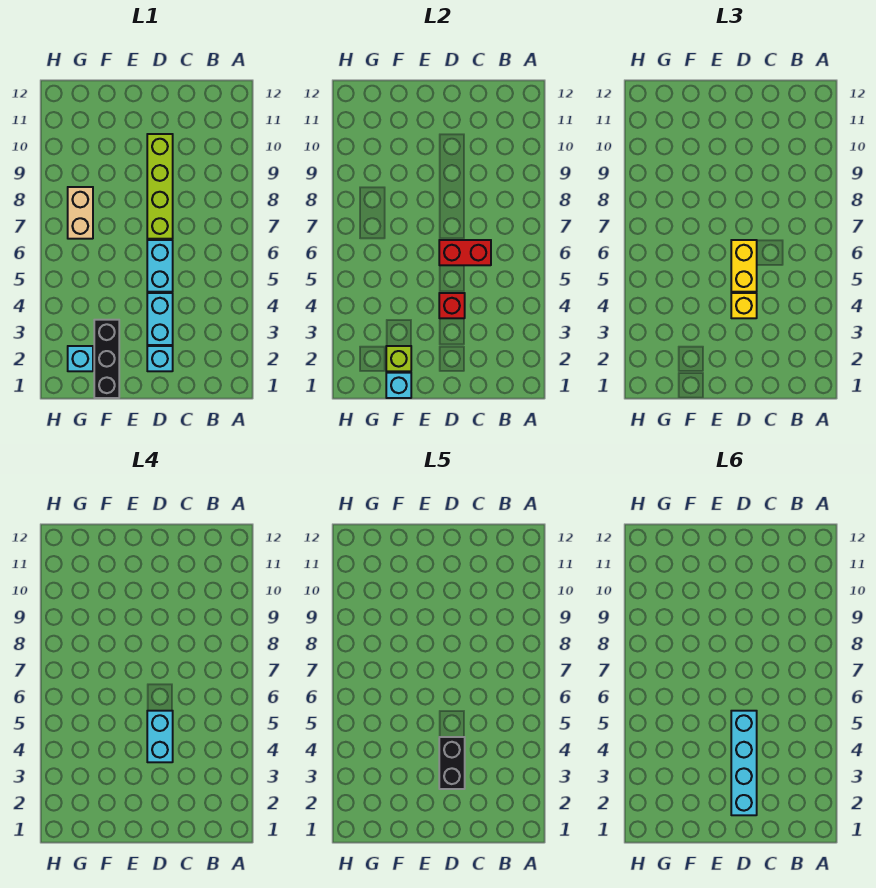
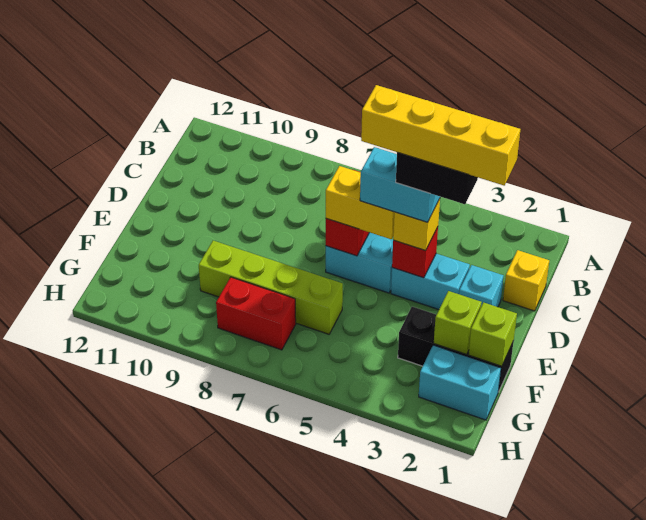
none -> yellow brick C1 level 1
cyan brick D2:D5 level 6 -> yellow brick D2:D5 level 6
lime brick D7:D10 level 1 -> lime brick F6:F9 level 1
cyan brick F1 level 2 -> lime brick F1 level 2
cyan brick G2 level 1 -> cyan brick G1:G2 level 1
tan brick G7:G8 level 1 -> red brick G7:G8 level 1

